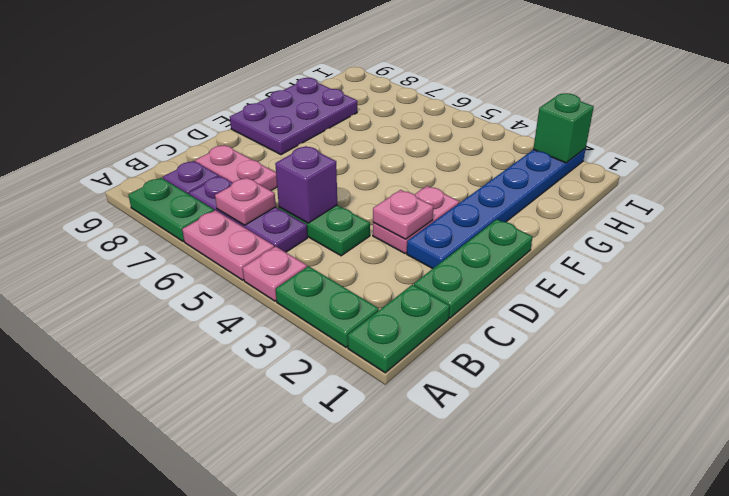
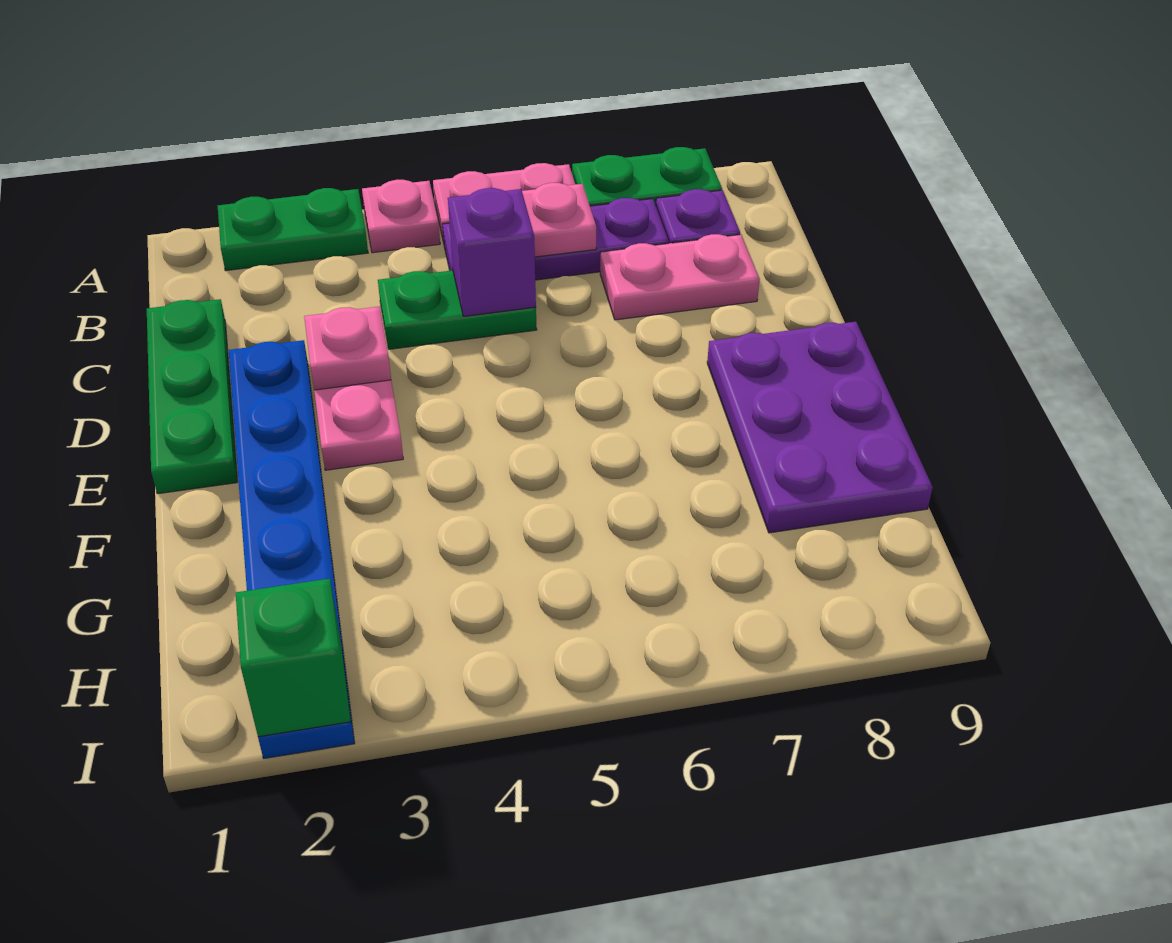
green plate A1:B1 level 1 -> none

